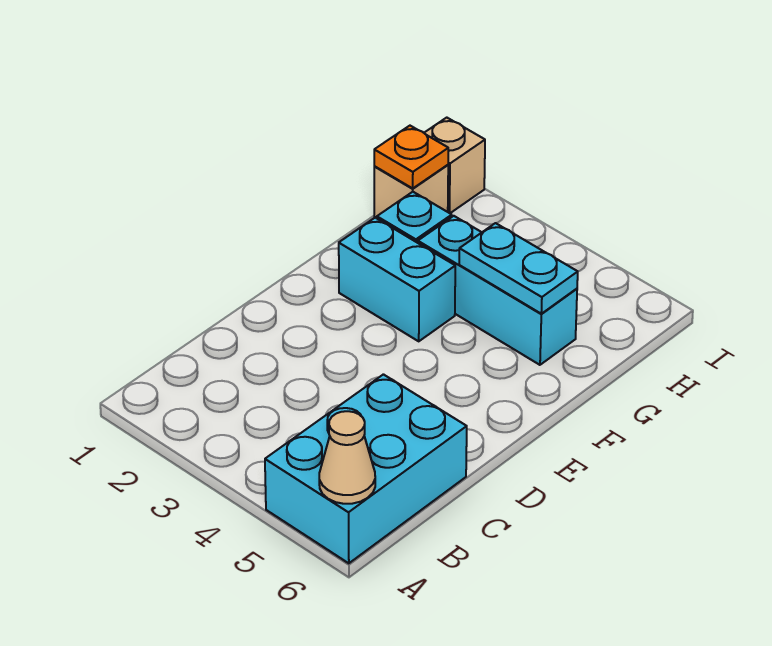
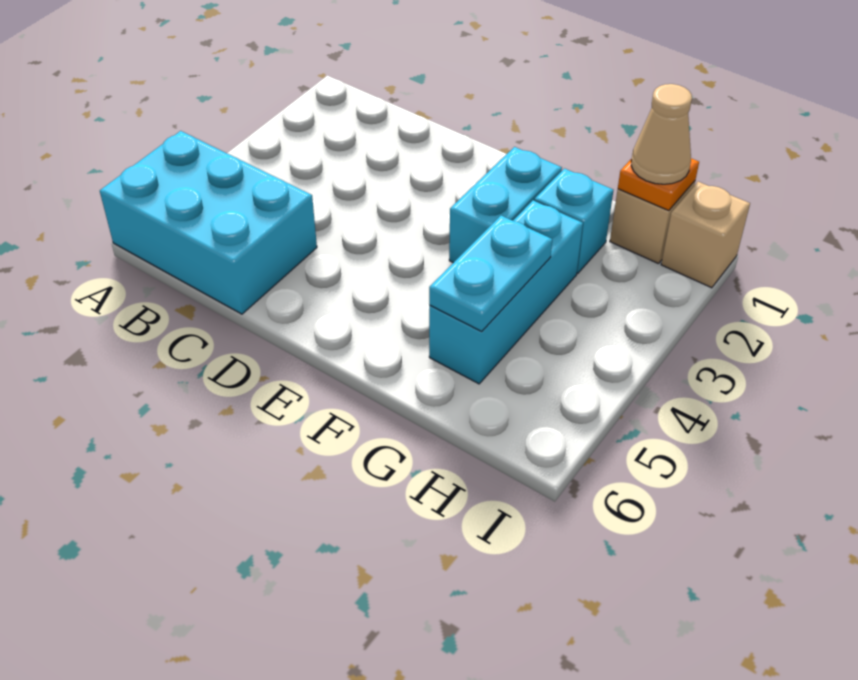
tan cone A6 level 2 -> tan cone H1 level 3

